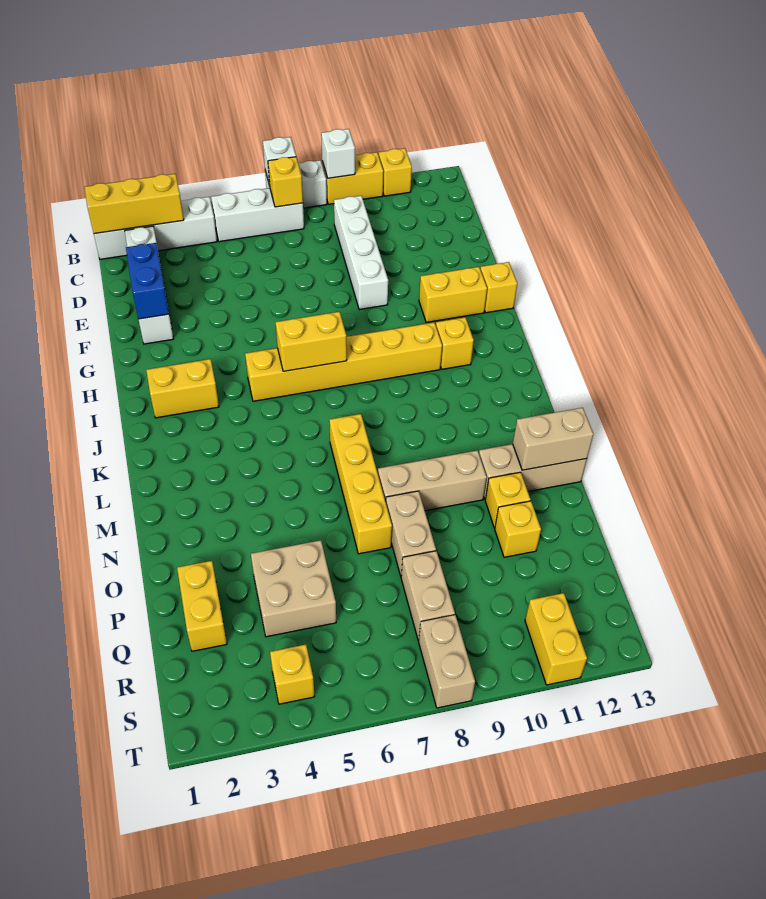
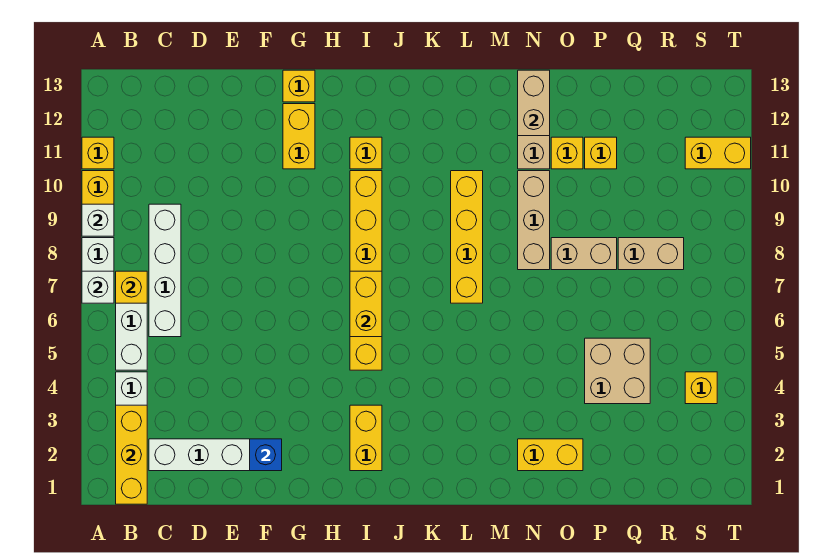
white brick C9:F9 level 1 -> white brick C6:C9 level 1
blue brick E2:F2 level 2 -> blue brick F2 level 2
yellow brick L7:O7 level 1 -> yellow brick L7:L10 level 1
yellow brick P2:Q2 level 1 -> yellow brick N2:O2 level 1
tan brick S8:T8 level 1 -> none

